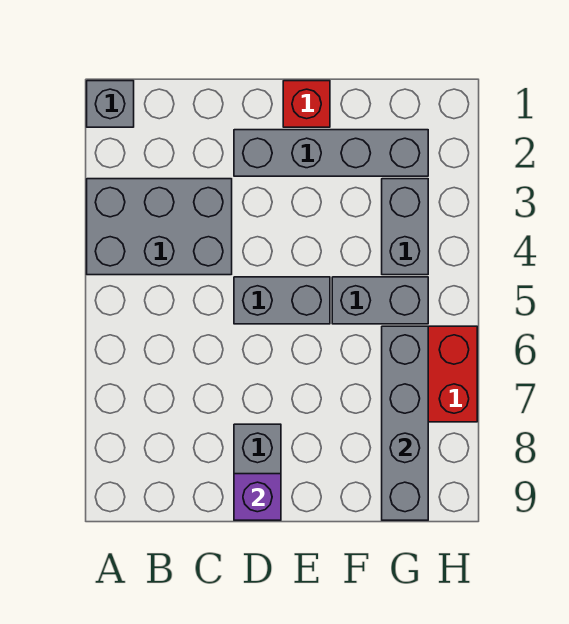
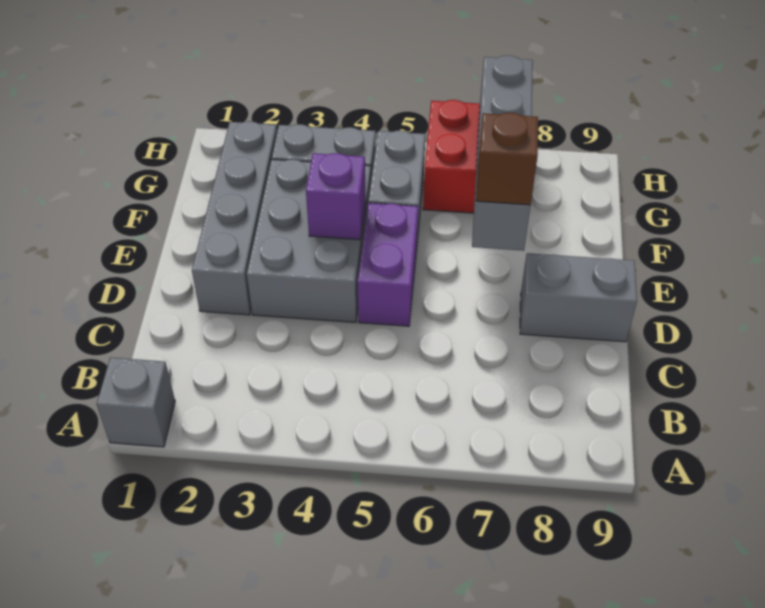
grey brick A3:C4 level 1 -> grey brick D3:F4 level 1
grey brick D5:E5 level 1 -> purple brick D5:E5 level 1
purple brick D9 level 2 -> purple brick E4 level 2
red brick E1 level 1 -> none
none -> brown brick E7 level 3
grey brick G6:G9 level 2 -> grey brick E7:H7 level 2

